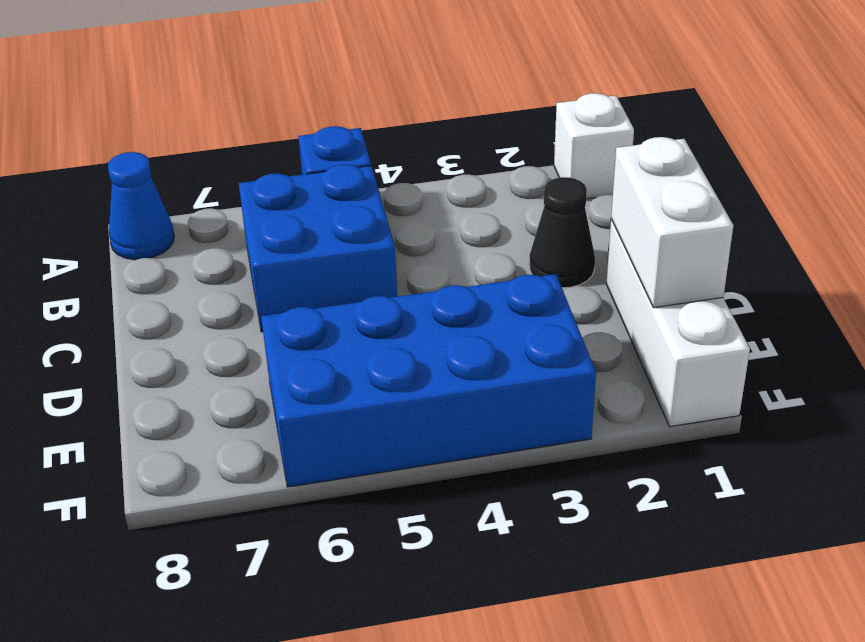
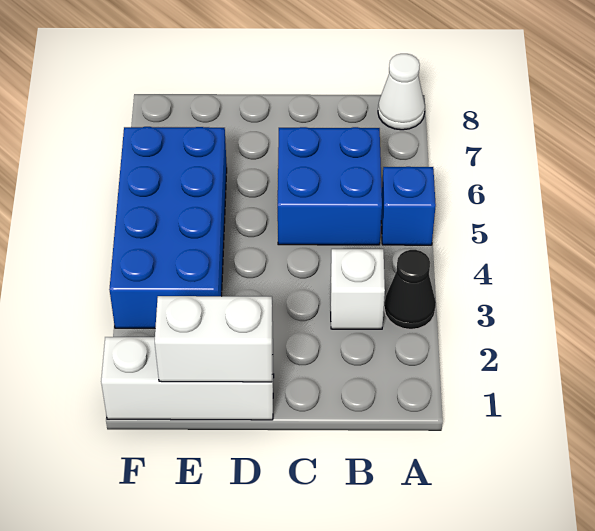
white brick A1 level 1 -> white brick B3 level 1
blue cone A8 level 1 -> white cone A8 level 1
black cone C2 level 1 -> black cone A3 level 1

